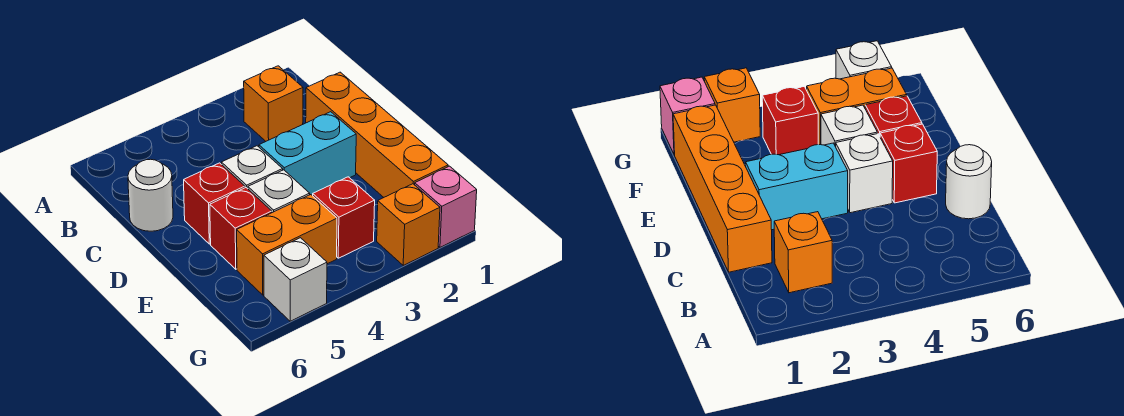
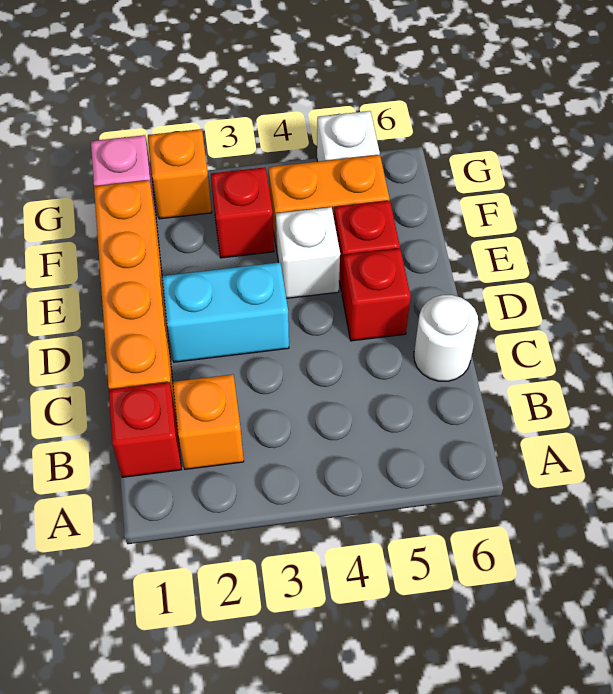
none -> red brick B1 level 1
white brick D4 level 1 -> none

